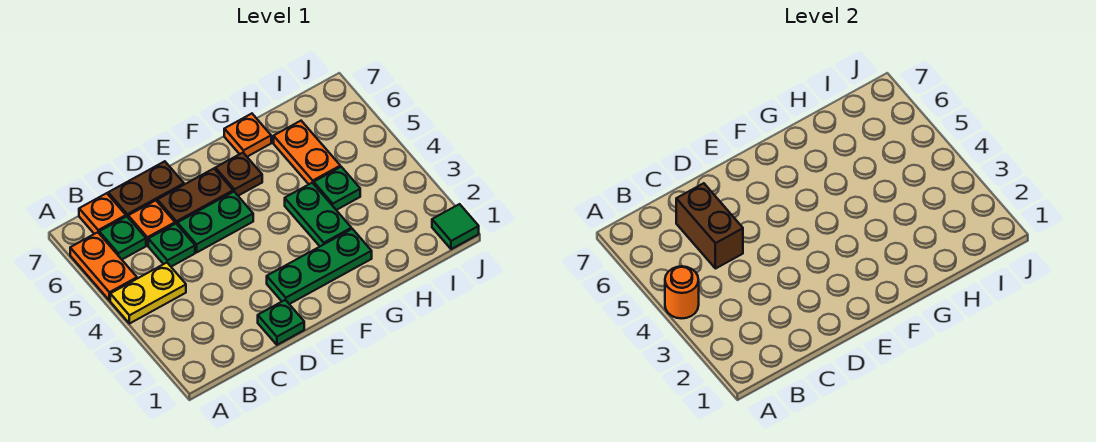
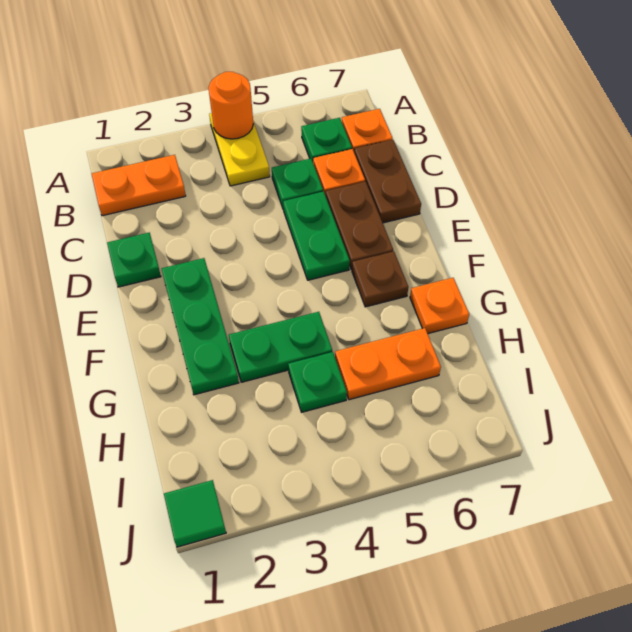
orange plate A5:A6 level 1 -> orange plate B1:B2 level 1
brown brick C5:C6 level 2 -> none

